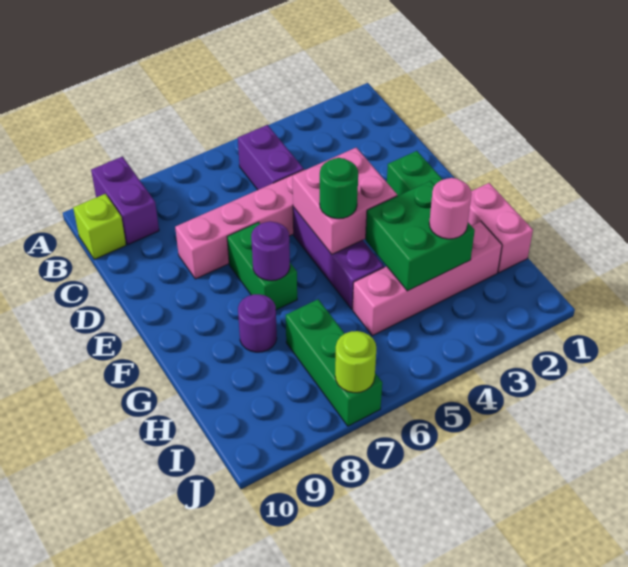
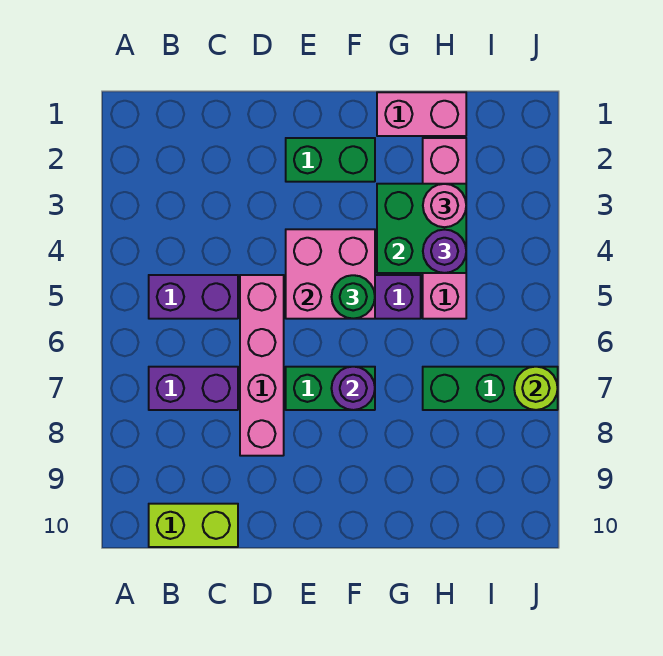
purple brick A9:B9 level 1 -> purple brick B7:C7 level 1
lime brick B10 level 1 -> lime brick B10:C10 level 1
purple round brick G8 level 1 -> purple round brick H4 level 3

